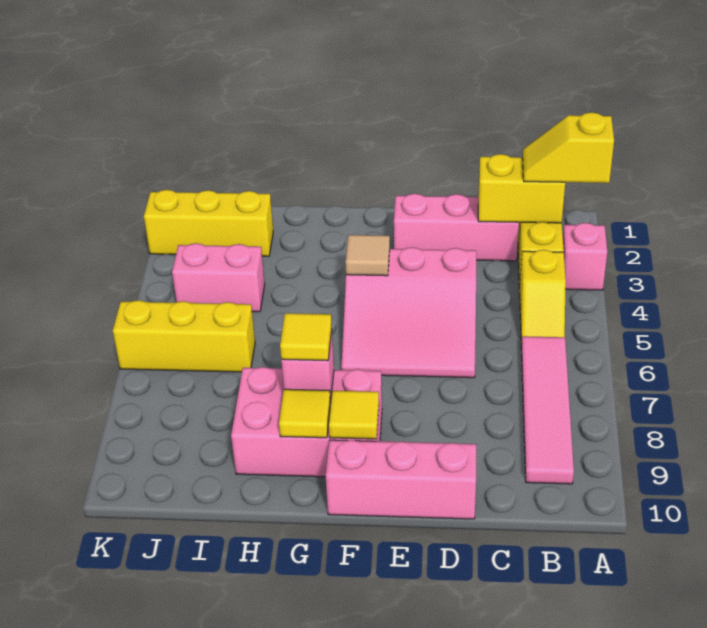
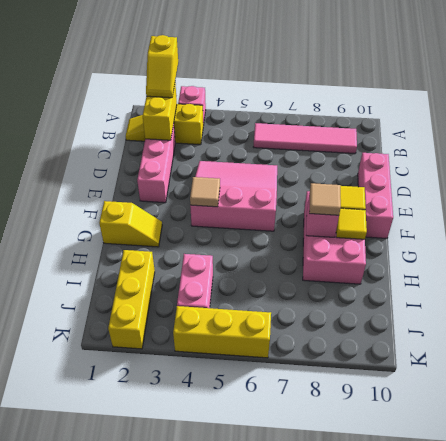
yellow slope B4:B5 level 1 top 4 -> yellow slope G1:G2 level 1 top 1
pink slope D4:F6 level 1 top 4 -> pink slope D4:F6 level 1 top F
yellow tile G8 level 3 -> tan tile G8 level 3
yellow brick I6:K6 level 1 -> yellow brick K4:K6 level 1

